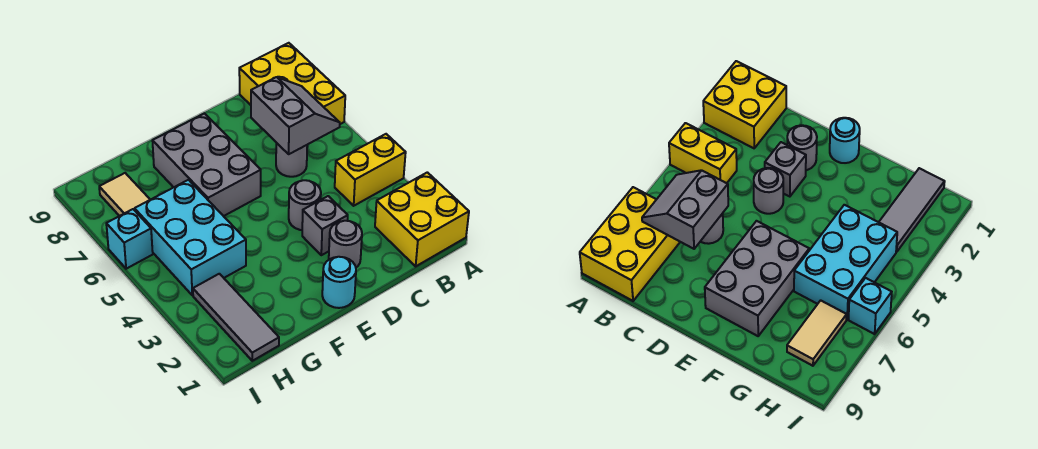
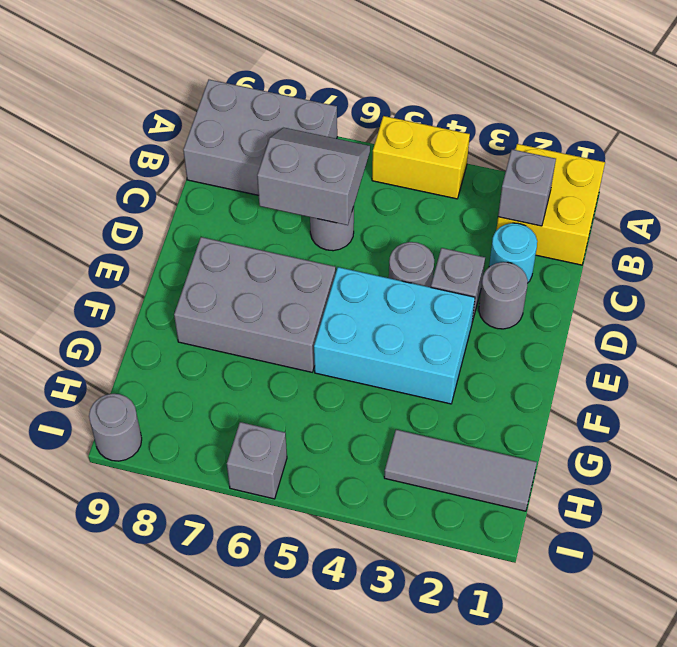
yellow brick A4:B4 level 1 -> yellow brick A4:A5 level 1
yellow brick A7:B9 level 1 -> grey brick A7:B9 level 1
none -> grey brick B2 level 2
cyan round brick E1 level 1 -> cyan round brick C2 level 1
cyan brick G4:H6 level 1 -> cyan brick E3:F5 level 1
tan tile H7:H8 level 1 -> none
cyan brick I6 level 1 -> grey brick I6 level 1
none -> grey round brick I9 level 1

